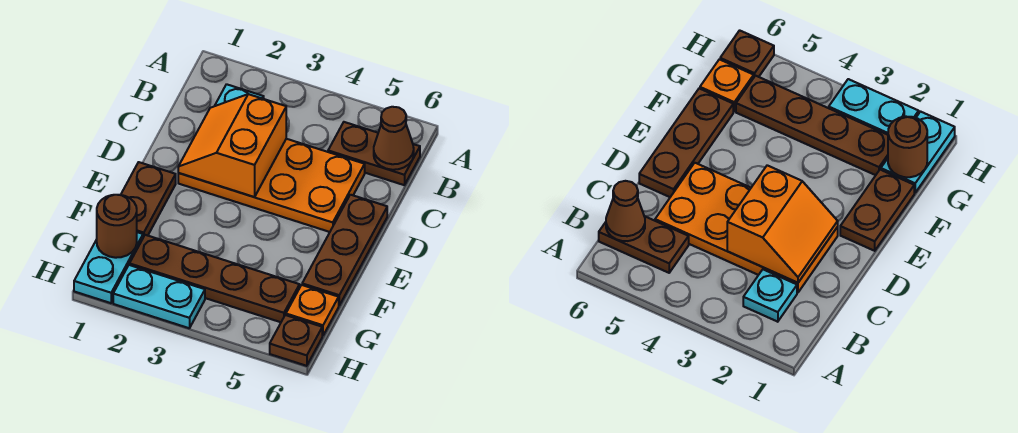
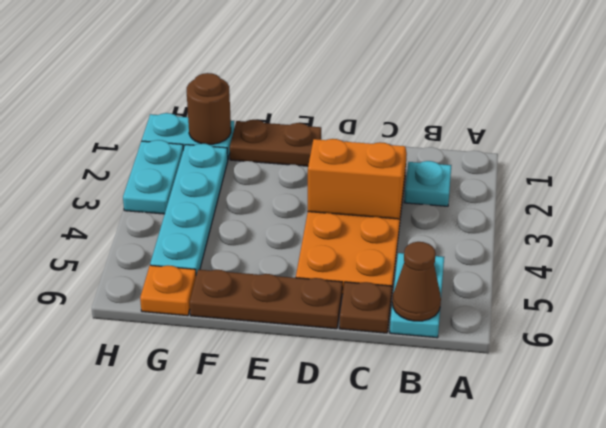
brown plate B5:B6 level 1 -> cyan plate B5:B6 level 1
brown plate G2:G5 level 1 -> cyan plate G2:G5 level 1
brown plate H6 level 1 -> brown plate C6 level 1

